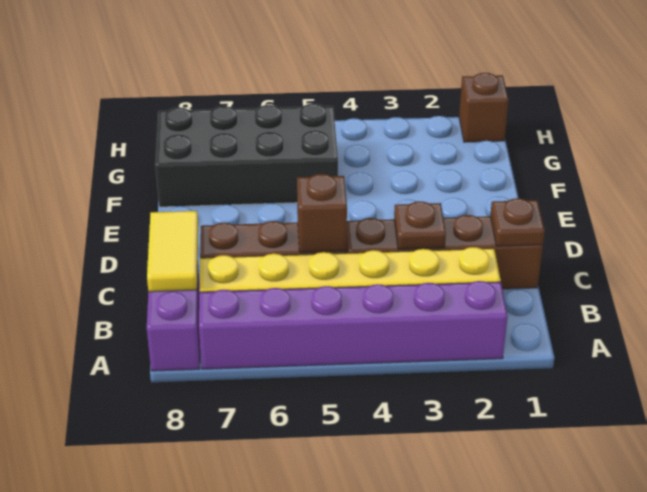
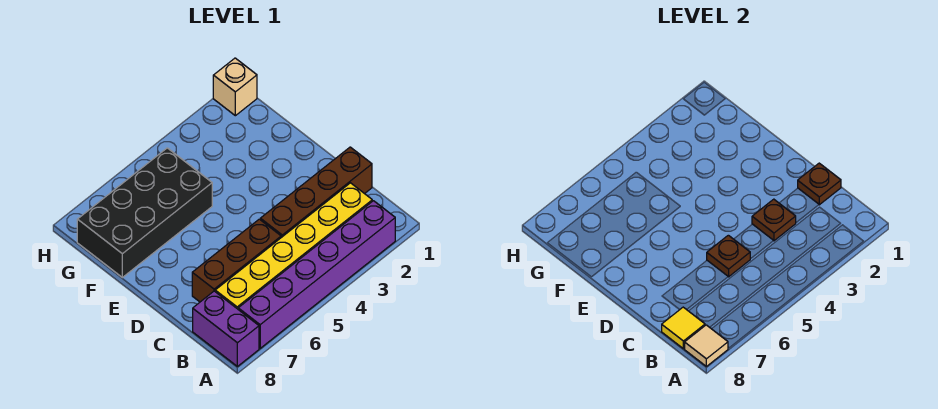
none -> tan tile A8 level 2
yellow tile B8:C8 level 2 -> yellow tile B8 level 2
brown brick C5 level 2 -> brown plate C5 level 2
brown brick H1 level 1 -> tan brick H1 level 1

